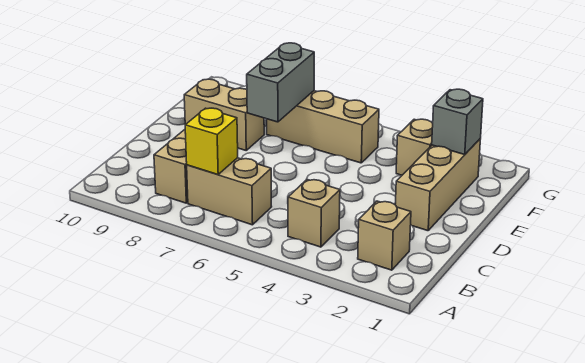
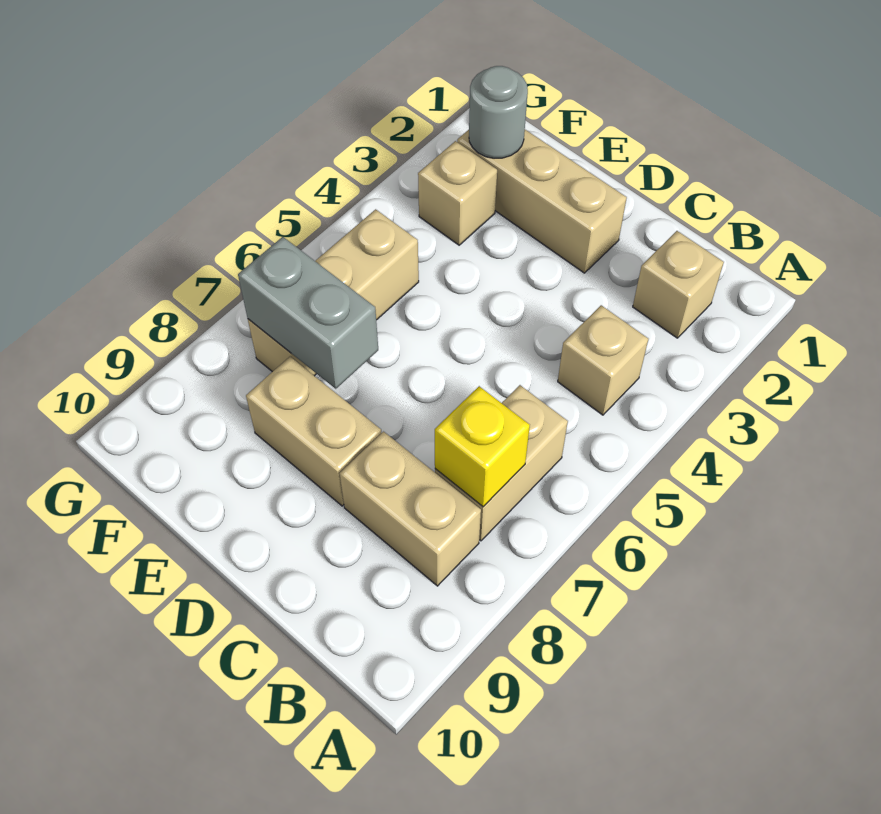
tan brick E8:E9 level 1 -> tan brick D8:E8 level 1
grey brick F2 level 2 -> grey round brick F2 level 2

